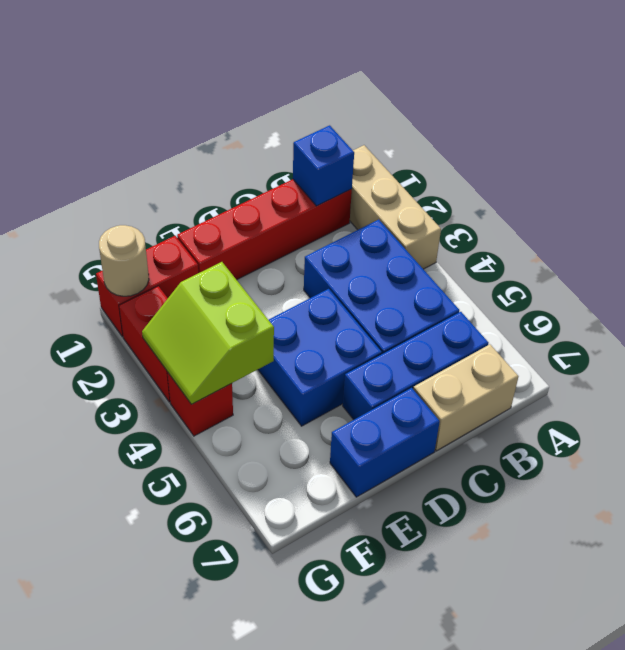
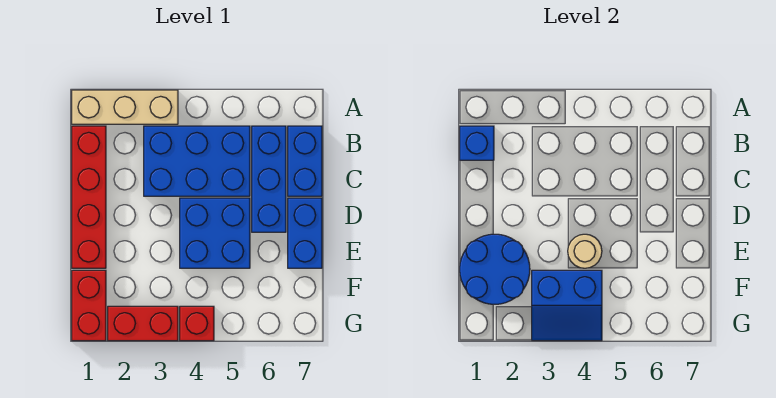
tan brick B7:C7 level 1 -> blue brick B7:C7 level 1
none -> blue round brick E1:F2 level 2
lime slope F3:G4 level 2 top F -> blue slope F3:G4 level 2 top F
tan round brick G1 level 2 -> tan round brick E4 level 2

